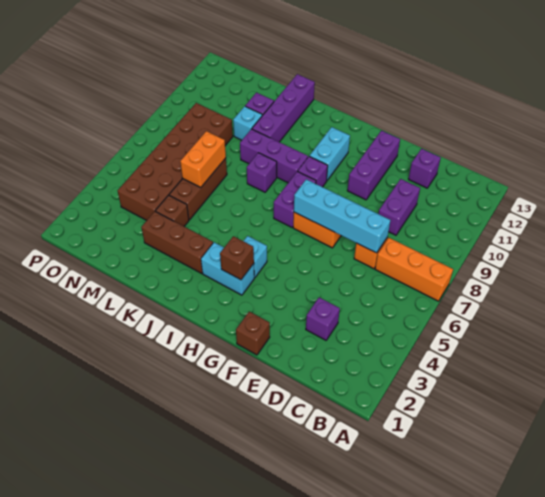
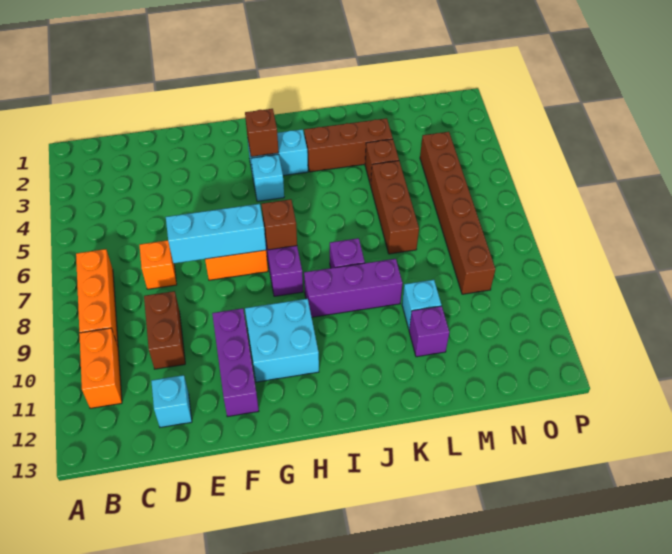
orange brick A7:C7 level 1 -> orange brick B7:B9 level 1
purple brick D3 level 1 -> none
cyan brick D7:G7 level 2 -> cyan brick E7:G7 level 2
purple brick D9:D10 level 1 -> brown brick D9:D10 level 1
purple brick D12 level 1 -> cyan brick D12 level 1
brown brick F1 level 1 -> brown brick H7 level 2
purple brick H9 level 1 -> none
cyan brick H10:H11 level 1 -> cyan brick G10:H11 level 1
purple brick K10:K13 level 1 -> none
orange brick L6:L7 level 2 -> orange brick B10:B11 level 1
brown brick M4:N9 level 1 -> brown brick N4:N9 level 1

